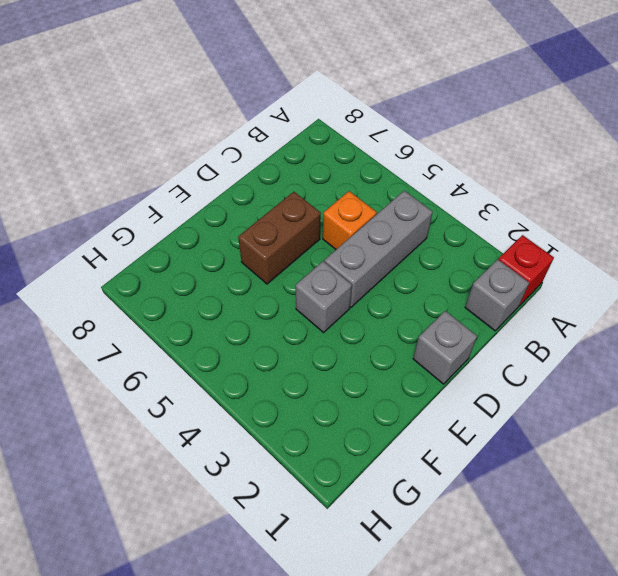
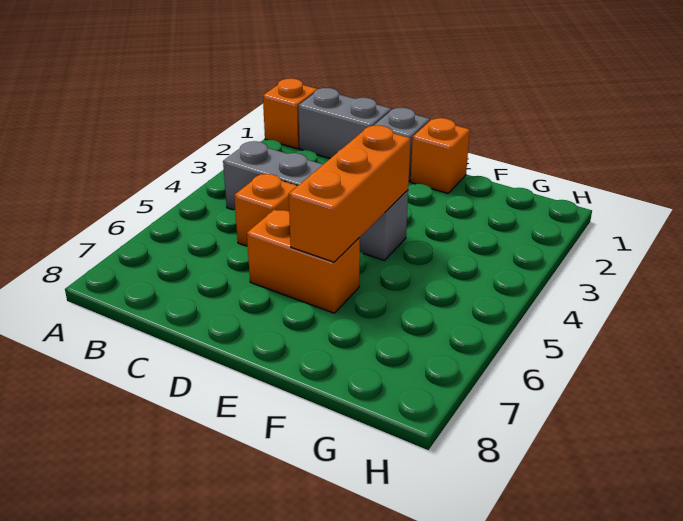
red brick A1 level 1 -> orange brick A1 level 1
grey brick B1 level 1 -> grey brick B1:C1 level 1
brown brick D6:E6 level 1 -> orange brick D6:E6 level 1
none -> orange brick E1 level 1
none -> orange brick E4:E6 level 2

